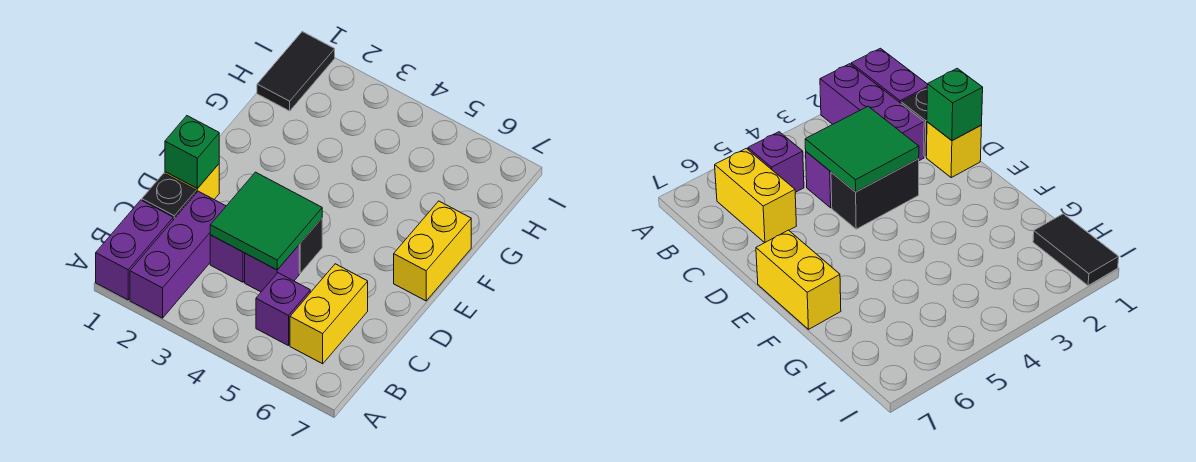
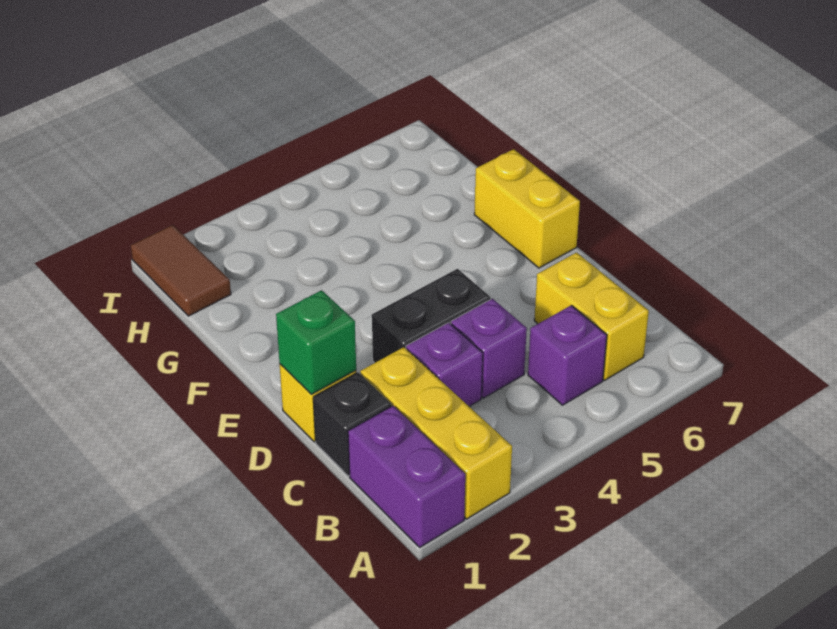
purple brick A2:C2 level 1 -> yellow brick A2:C2 level 1
green tile C3:D4 level 2 -> none
black tile H1:I1 level 1 -> brown tile H1:I1 level 1

